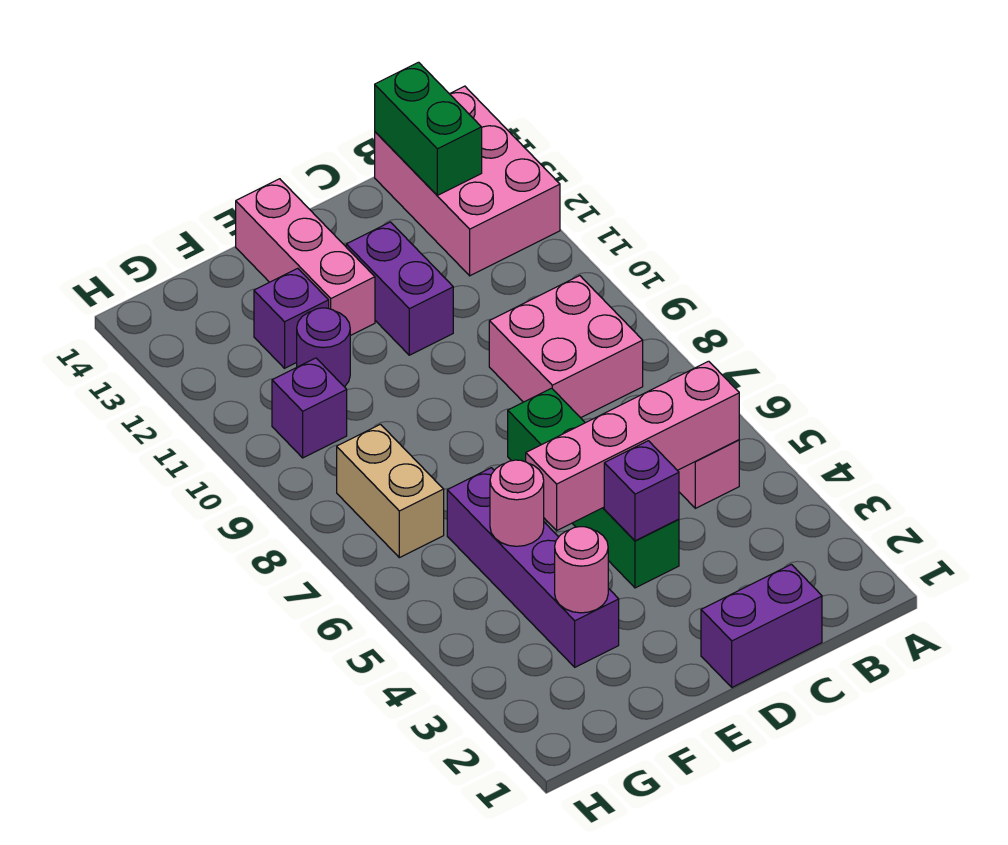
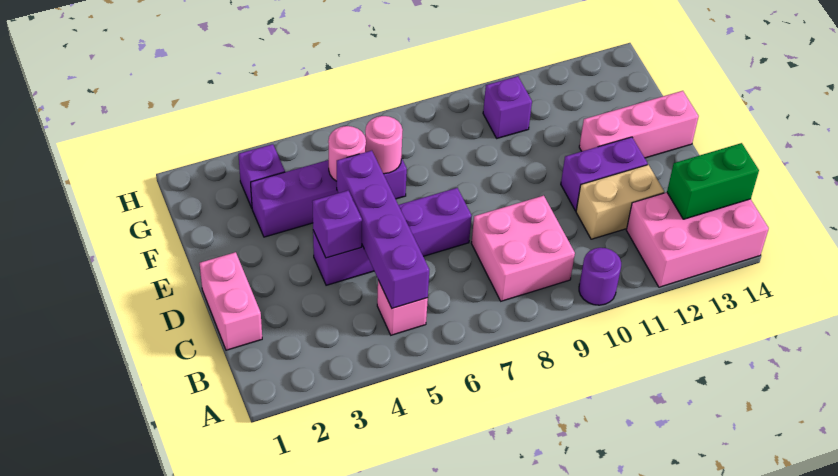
pink brick B5:E5 level 2 -> purple brick B5:E5 level 2
purple brick C1:D1 level 1 -> pink brick C1:D1 level 1
green brick D4:D7 level 1 -> purple brick D4:D7 level 1
pink round brick F3 level 2 -> pink round brick F6 level 2
purple round brick F11 level 1 -> purple round brick A10 level 1
purple brick F12 level 1 -> purple brick G3 level 1
tan brick G7:G8 level 1 -> tan brick C11:C12 level 1

